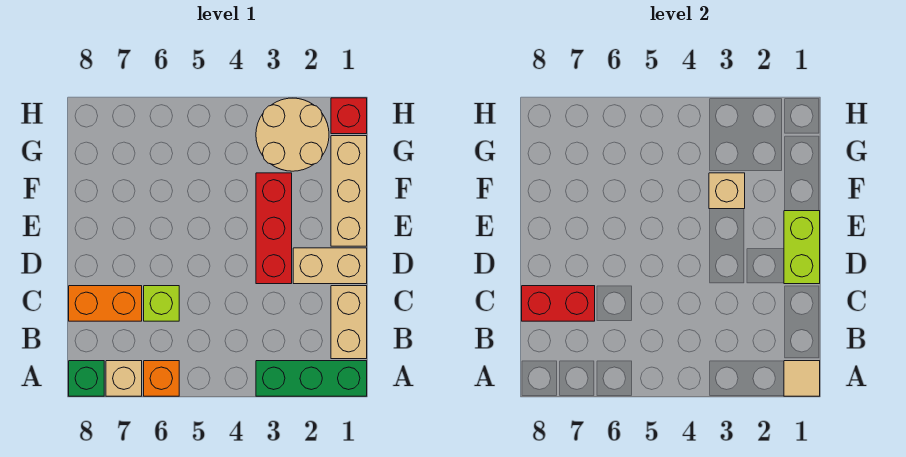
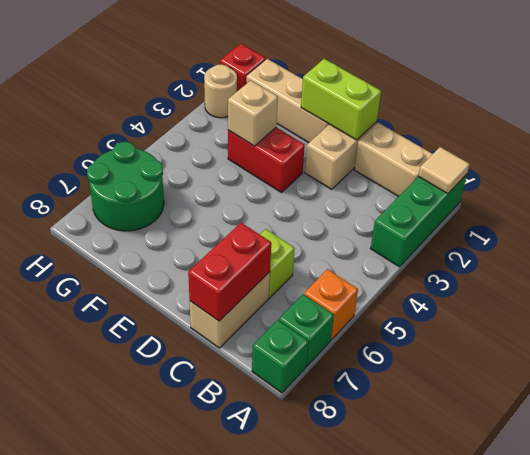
tan brick A7 level 1 -> green brick A7 level 1
orange brick C7:C8 level 1 -> tan brick C7:C8 level 1
red brick D3:F3 level 1 -> red brick E3:F3 level 1
tan round brick G2:H3 level 1 -> tan round brick H2 level 1
none -> green round brick G6:H7 level 1

